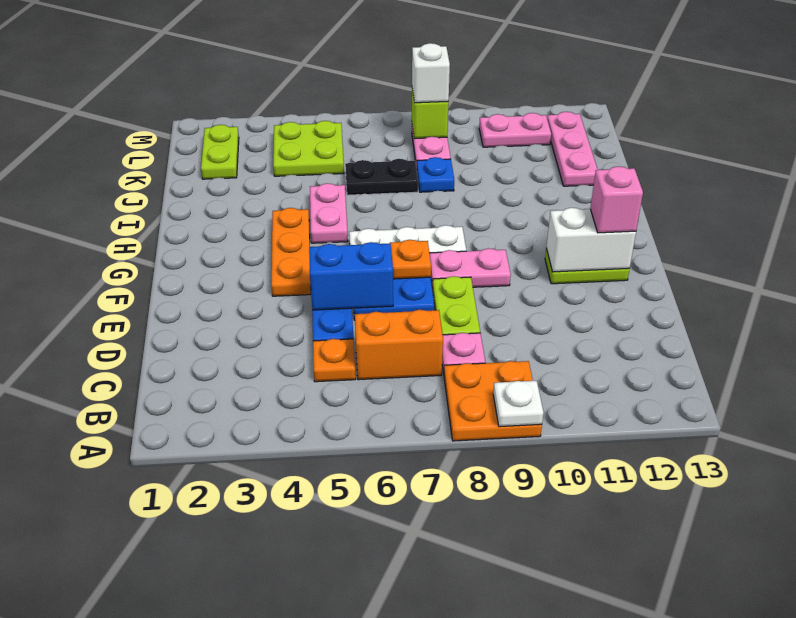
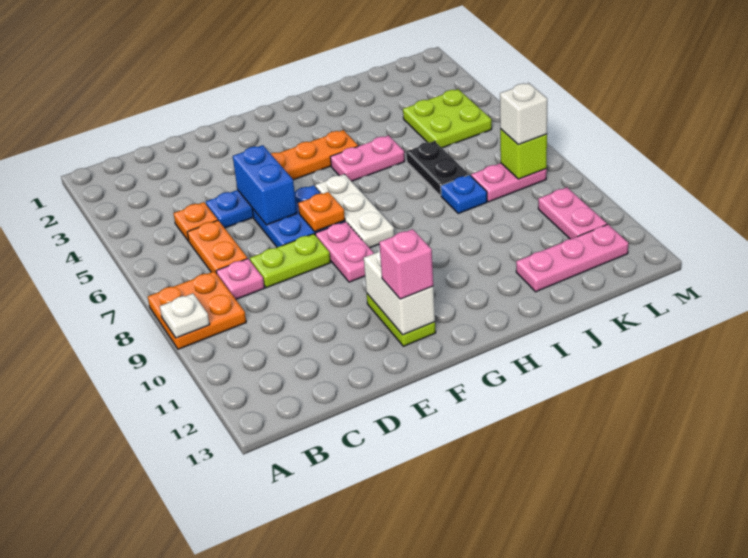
orange brick C6:C7 level 1 -> orange plate C6:C7 level 1
lime plate K2:L2 level 1 -> none

